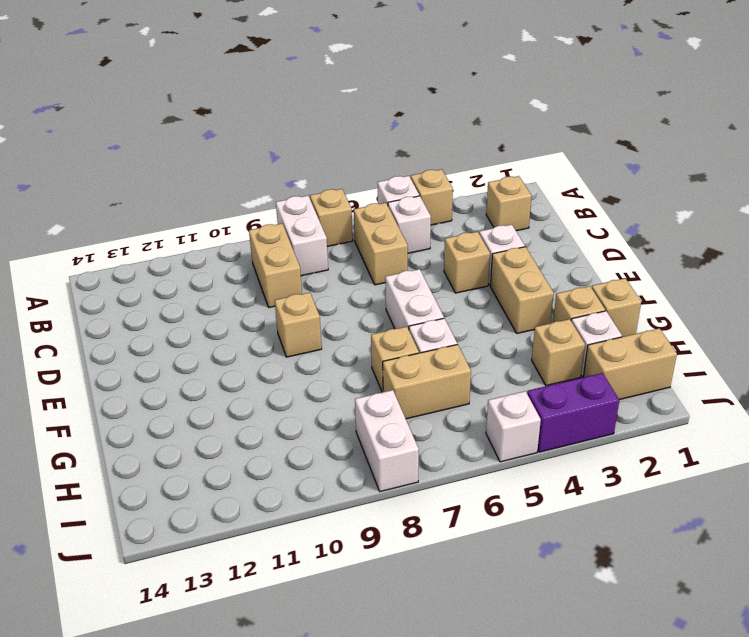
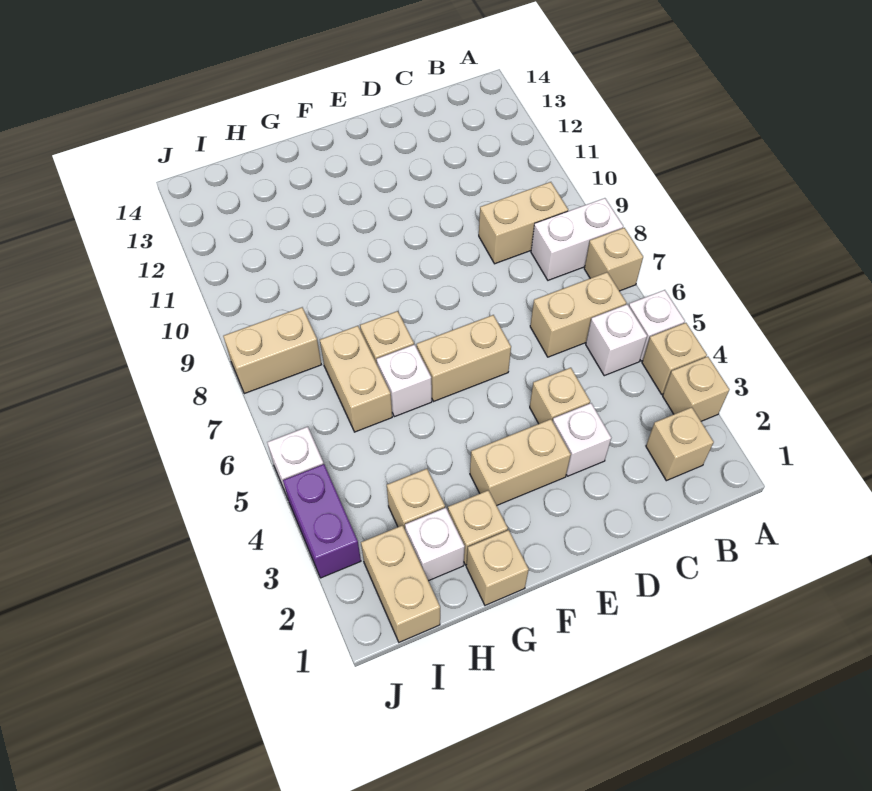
white brick E6:F6 level 1 -> tan brick E6:F6 level 1
tan brick E9 level 1 -> tan brick A3 level 1
white brick I8:J8 level 1 -> tan brick I8:J8 level 1

